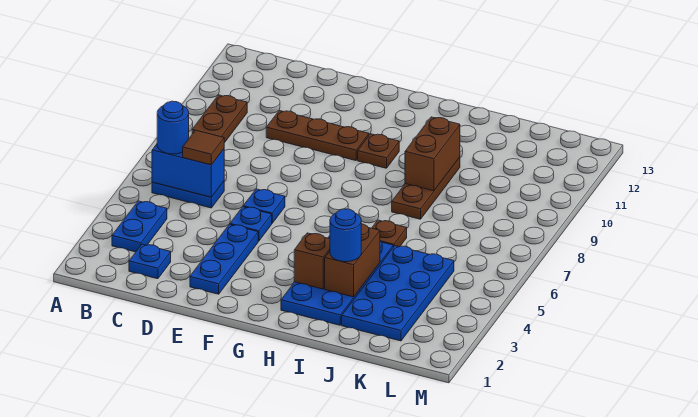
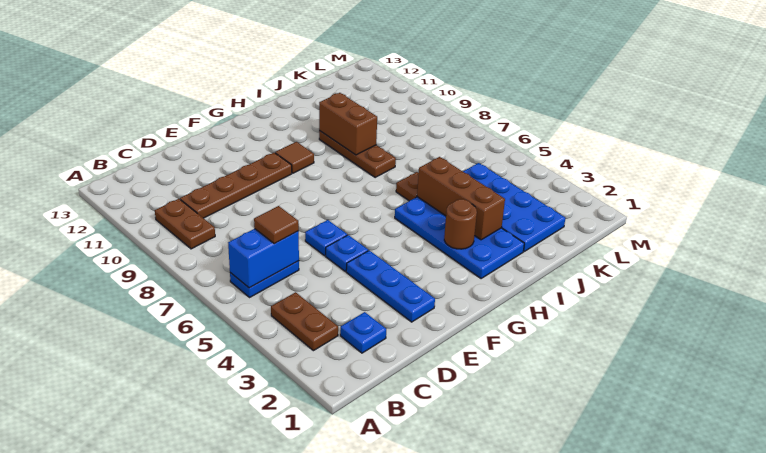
blue plate B3:B4 level 1 -> brown plate B3:B4 level 1
blue round brick B6 level 3 -> none
brown plate D10:F10 level 1 -> brown plate C10:F10 level 1
brown plate G10 level 1 -> brown tile G10 level 1
brown brick H3 level 2 -> brown round brick H3 level 2
brown brick I3:I4 level 2 -> brown brick I3:I5 level 2
blue round brick I3 level 3 -> none

